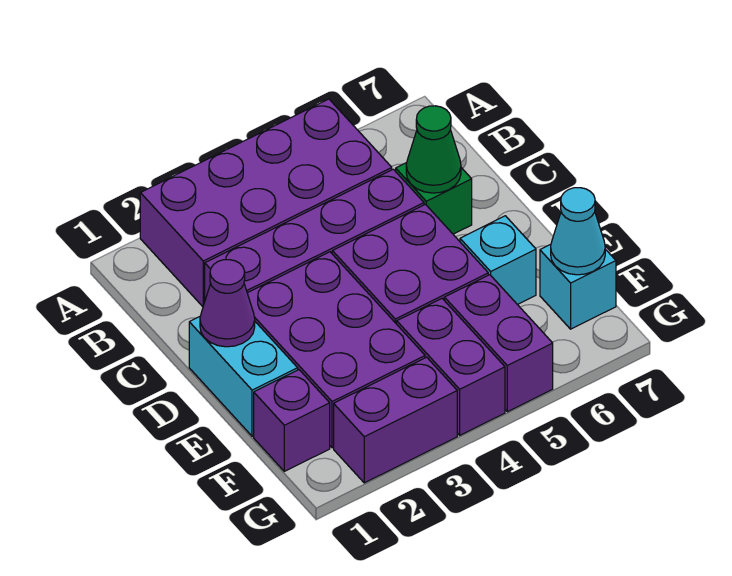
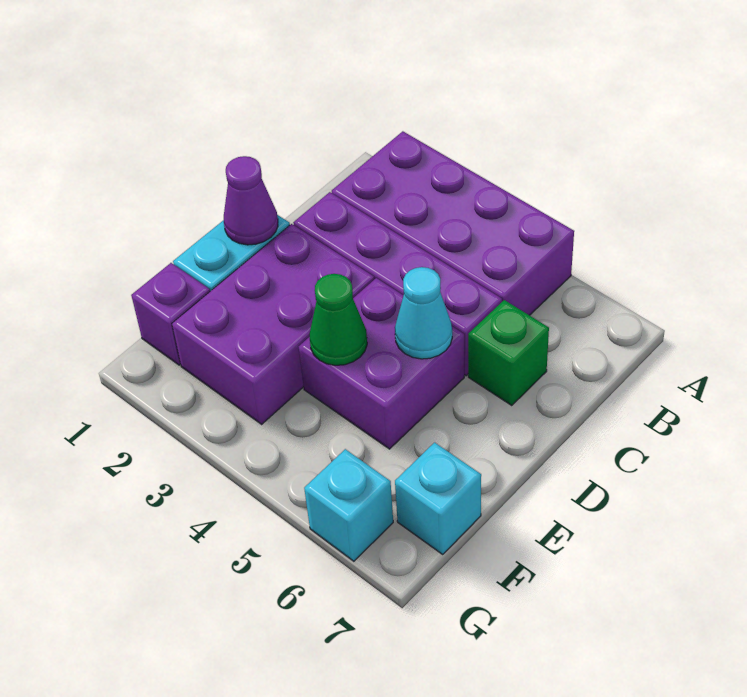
green cone C6 level 2 -> green cone E4 level 2
cyan brick E6 level 1 -> cyan brick G6 level 1
purple brick F4:G4 level 1 -> none
purple brick F5:G5 level 1 -> none
cyan cone F7 level 2 -> cyan cone D5 level 2
purple brick G2:G3 level 1 -> none

